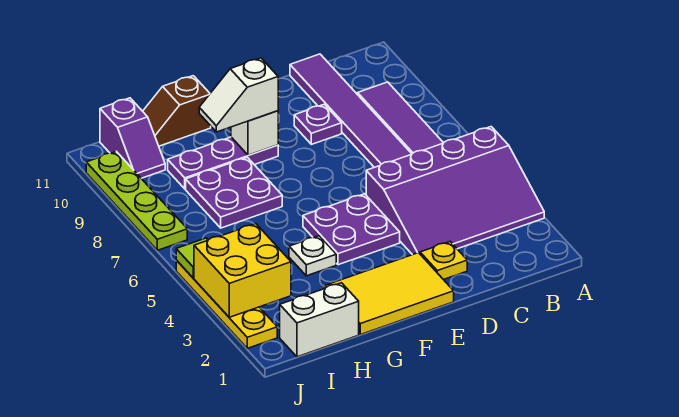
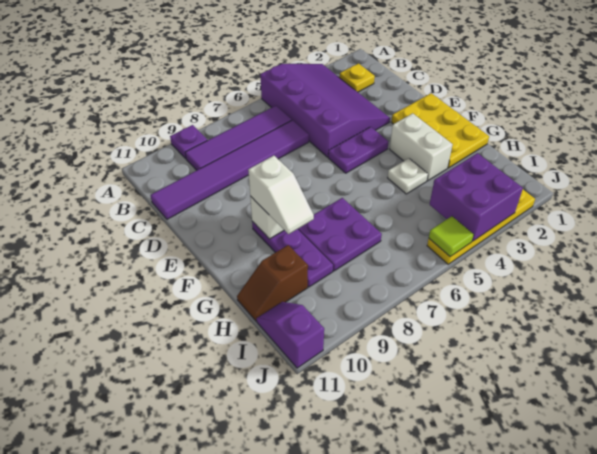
yellow plate D2 level 1 -> yellow plate B2 level 1
purple plate D9 level 1 -> purple plate A9 level 1
yellow tile E1:G2 level 1 -> yellow plate E1:G2 level 1
purple plate E4:F5 level 1 -> purple plate E4:E5 level 1
brown slope G11:H11 level 1 top G -> brown slope H10:H11 level 1 top 10
white brick H1:I1 level 1 -> white brick F3:G3 level 1
yellow brick I3:J4 level 2 -> purple brick I3:J4 level 2
purple slope I10:I11 level 1 top 11 -> purple slope I11:J11 level 1 top J
lime plate J7:J10 level 1 -> none

